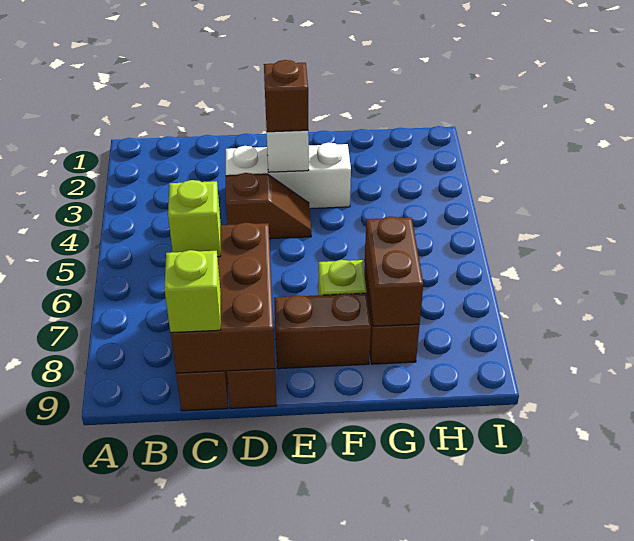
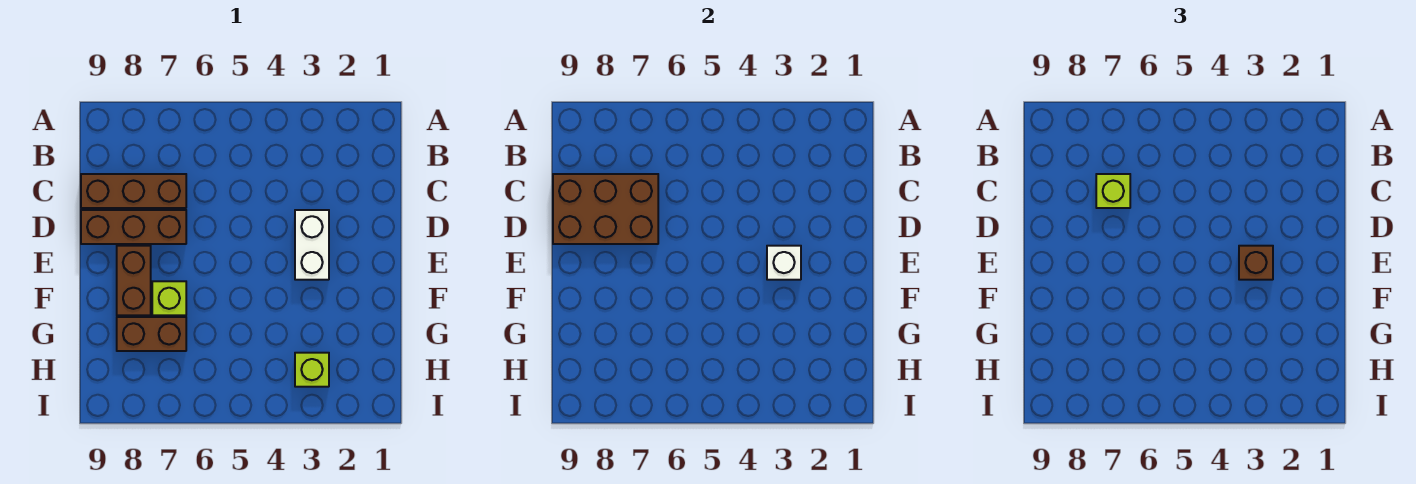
lime brick C9 level 3 -> lime brick H3 level 1
white brick D3:F3 level 1 -> white brick D3:E3 level 1
brown slope D4:E4 level 1 top D -> none
brown brick G7:G8 level 2 -> none

